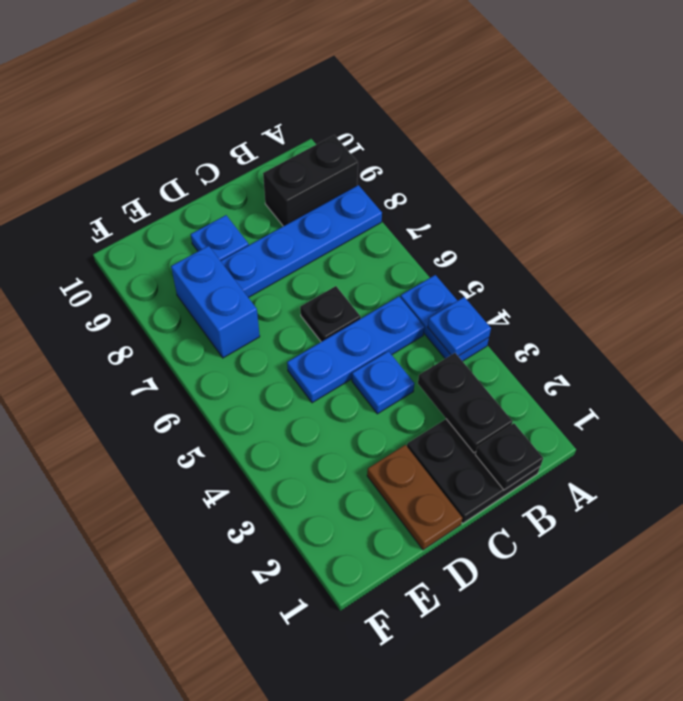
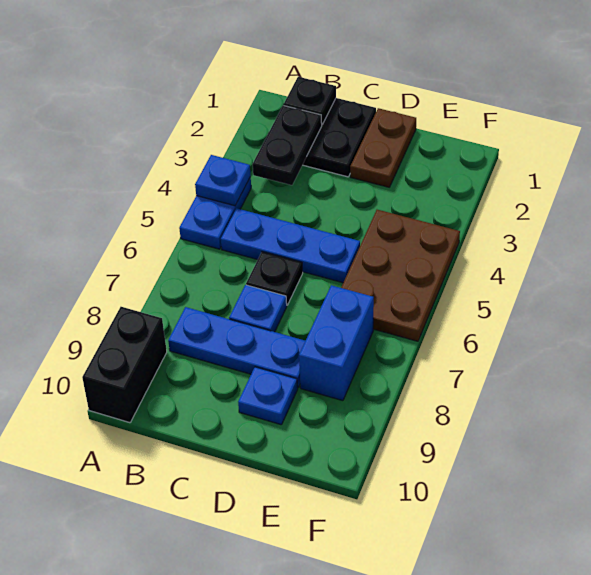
blue plate A8:D8 level 1 -> blue plate B8:D8 level 1
black brick A9:B9 level 1 -> black brick A9:A10 level 1
blue plate C4 level 1 -> blue plate C7 level 1
none -> brown plate E4:F6 level 1

